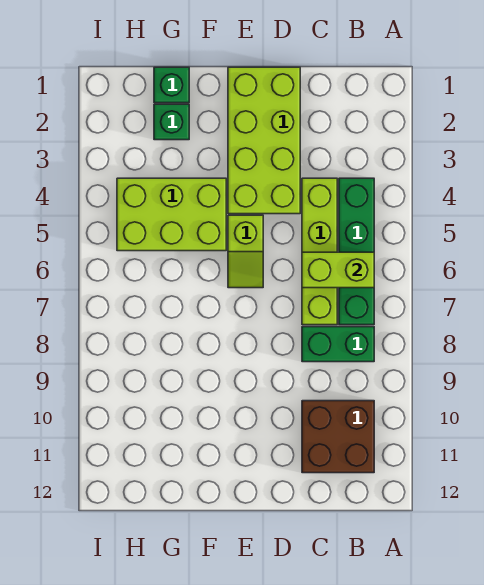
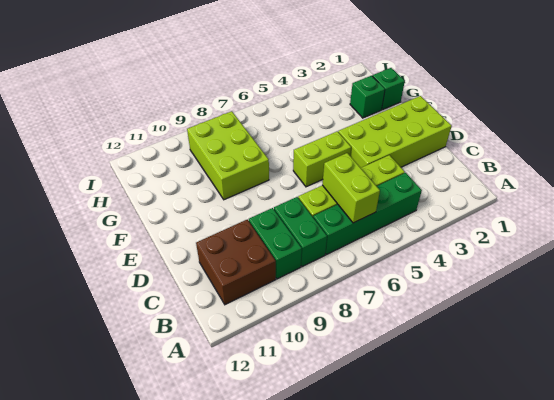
none -> green brick B9:C9 level 1
lime slope E5:E6 level 1 top 5 -> lime brick E5:E6 level 1
lime brick F4:H5 level 1 -> lime brick F8:H9 level 1

